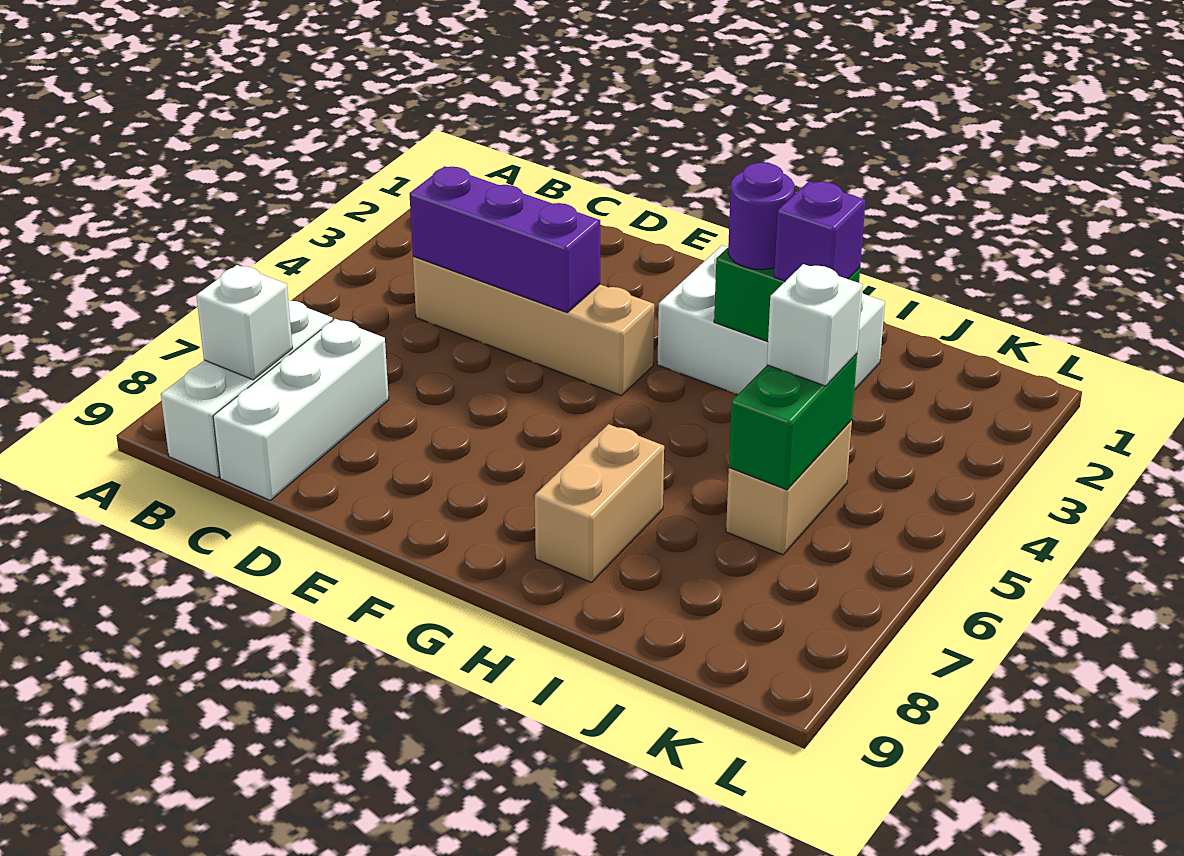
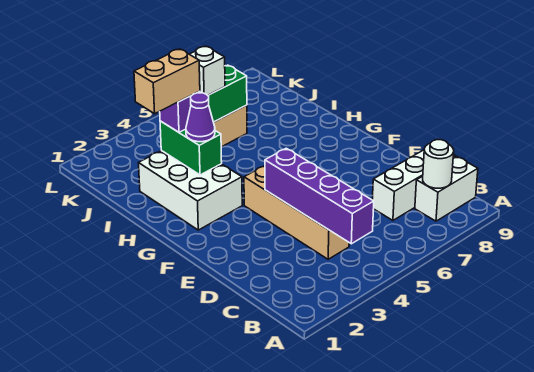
white brick B7:B9 level 1 -> white brick B8:B9 level 1
white brick B8 level 2 -> white round brick B8 level 2
purple brick C4:E4 level 2 -> purple brick B4:E4 level 2
purple round brick H3 level 3 -> purple cone H3 level 3
tan brick H7:H8 level 1 -> tan brick I2:I3 level 4

